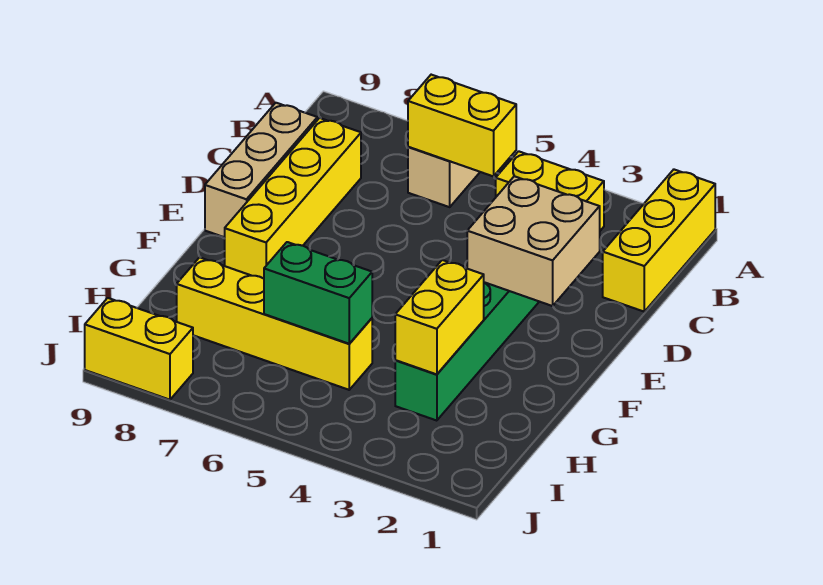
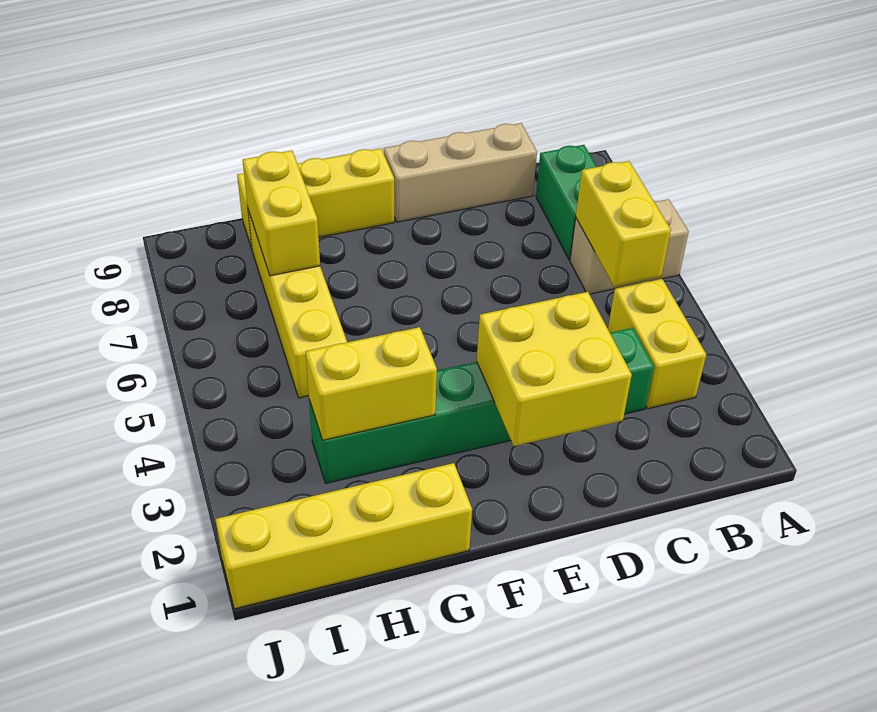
yellow brick A1:C1 level 1 -> yellow brick F9:H9 level 1
yellow brick C8:F8 level 1 -> yellow brick G1:J1 level 1
tan brick D2:E3 level 2 -> yellow brick D2:E3 level 2
green brick H5:H6 level 2 -> green brick B7:B8 level 1
yellow brick J8:J9 level 1 -> yellow brick H7:H8 level 2

